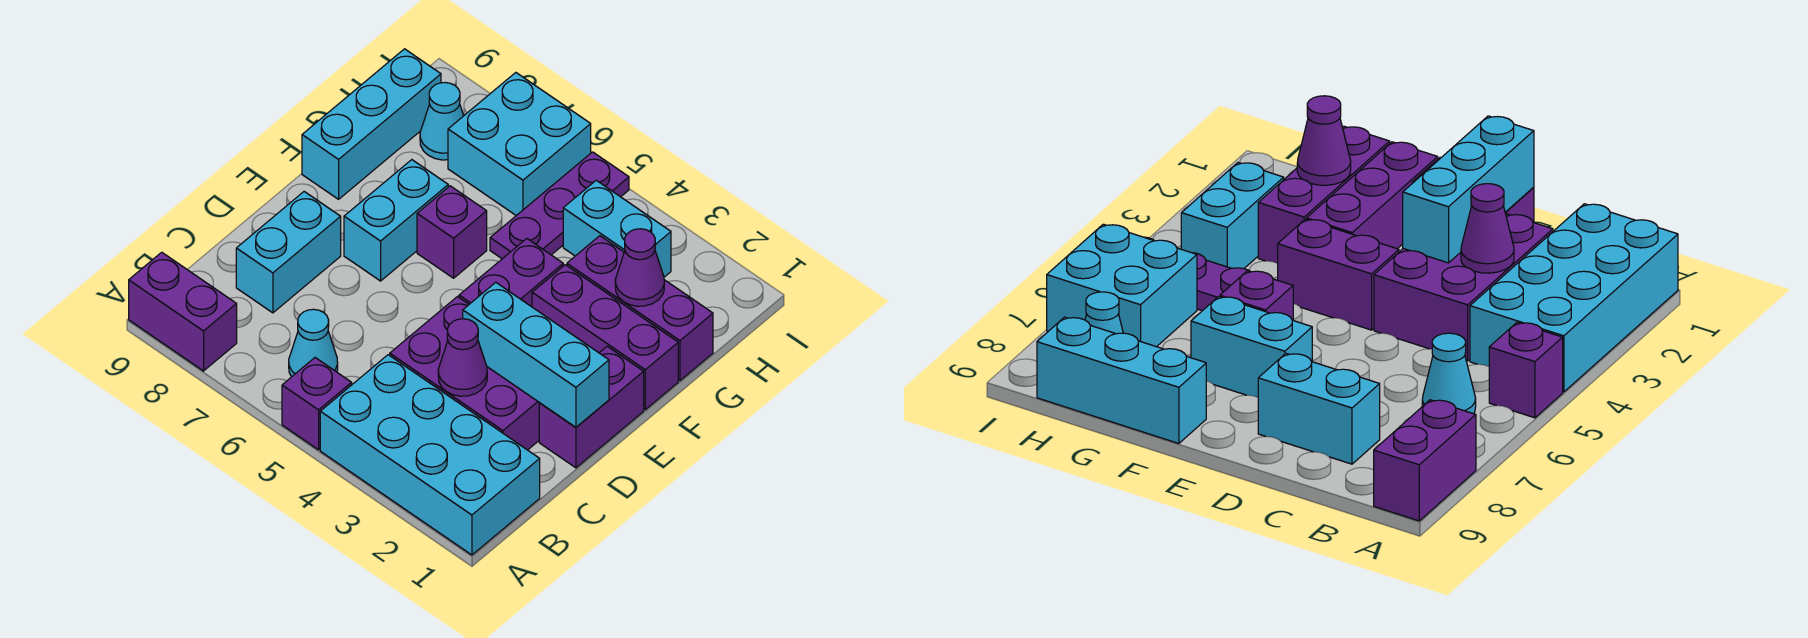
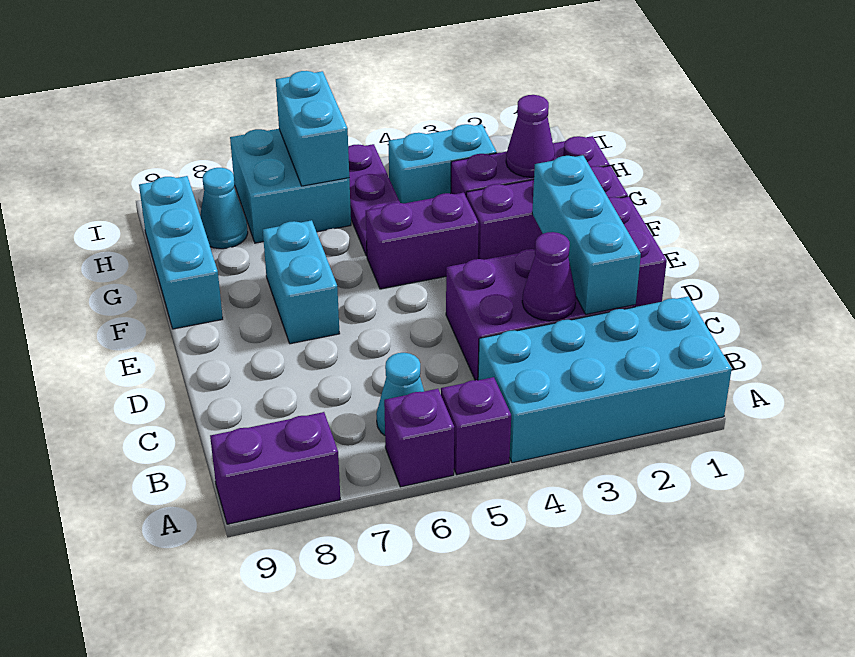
cyan brick C8:D8 level 1 -> cyan brick H6:I6 level 2
cyan brick D1:D3 level 2 -> cyan brick C2:E2 level 2
purple brick E4:F4 level 1 -> purple brick F4:F5 level 1
purple brick F6 level 1 -> purple brick A6 level 1

